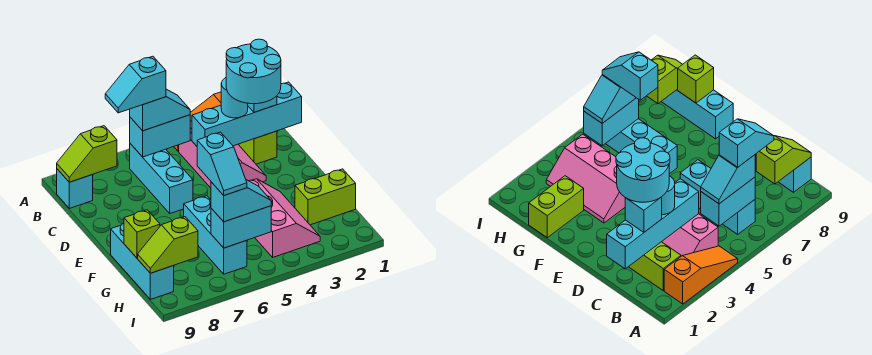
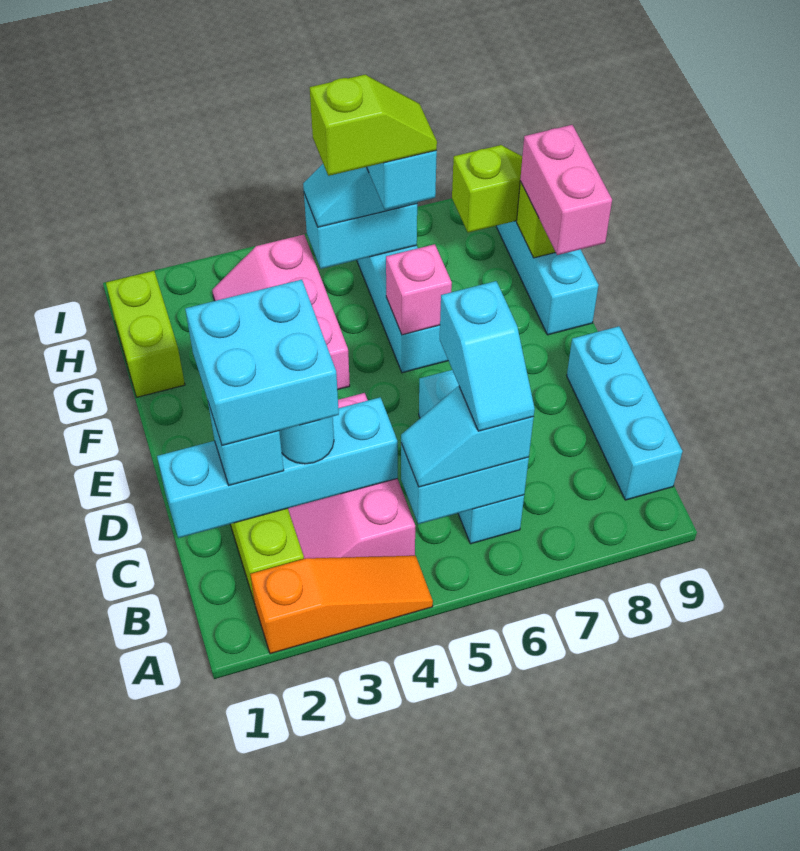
cyan slope B6:B7 level 4 top 6 -> cyan slope B6:C6 level 4 top C
lime slope B8:B9 level 2 top 8 -> lime slope G5:G6 level 5 top 5
cyan brick B9 level 1 -> cyan brick B9:D9 level 1
cyan round brick C2:D3 level 4 -> cyan brick C2:D3 level 4
none -> pink brick F6 level 2
none -> pink brick F9:G9 level 3
lime brick G1:G2 level 1 -> lime brick G1:H1 level 1

